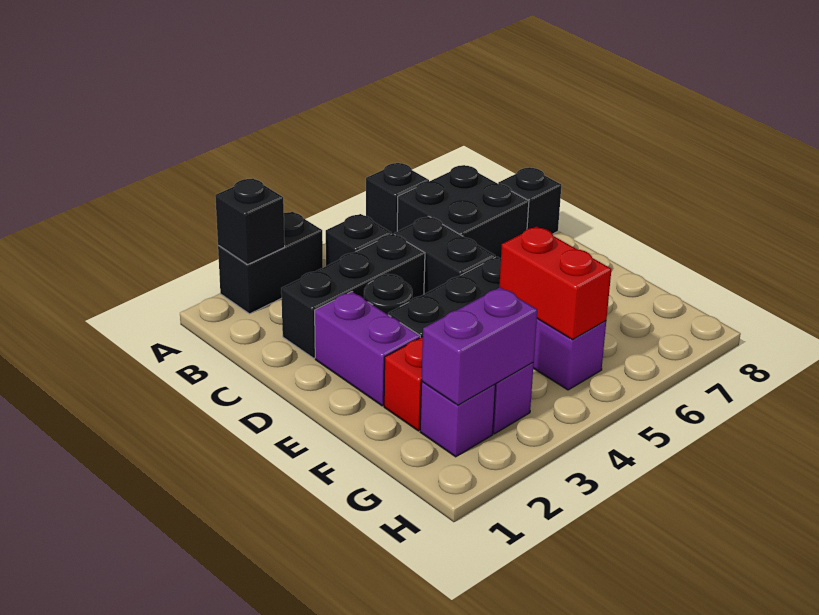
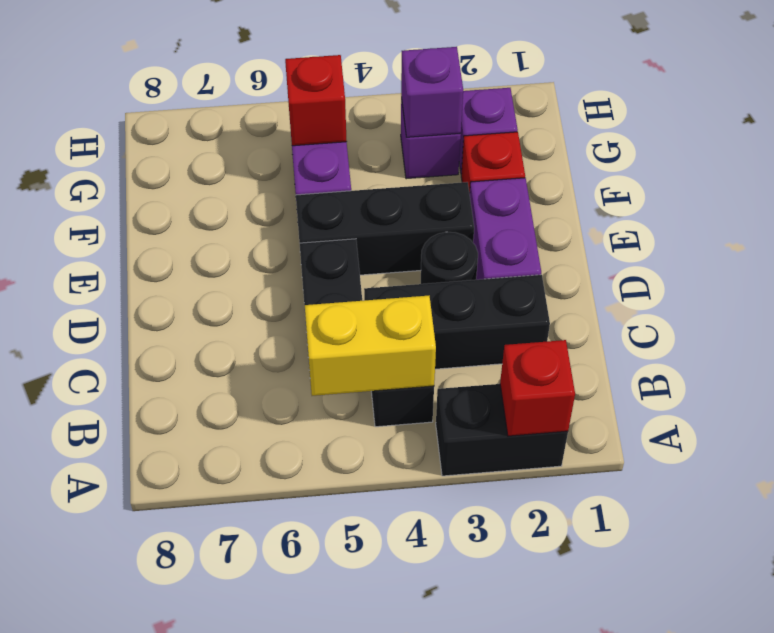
black brick A2 level 2 -> red brick A2 level 2
black brick A6 level 1 -> none
none -> yellow brick B4:B5 level 2
black brick B6:C7 level 1 -> none
black brick C8 level 1 -> none
red brick F5:G5 level 2 -> red brick G5 level 2
purple brick G2:G3 level 2 -> purple brick G3 level 2

